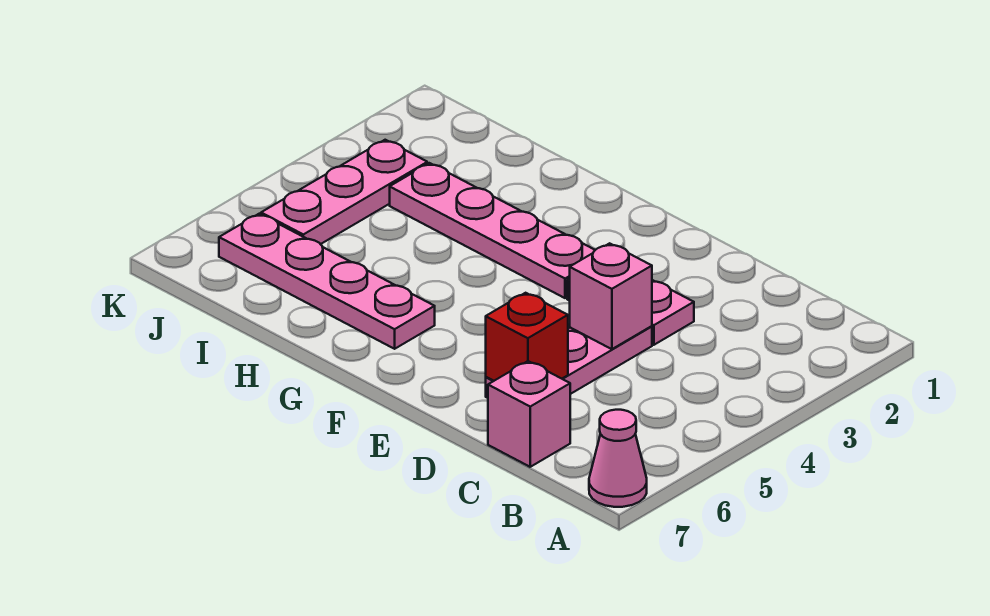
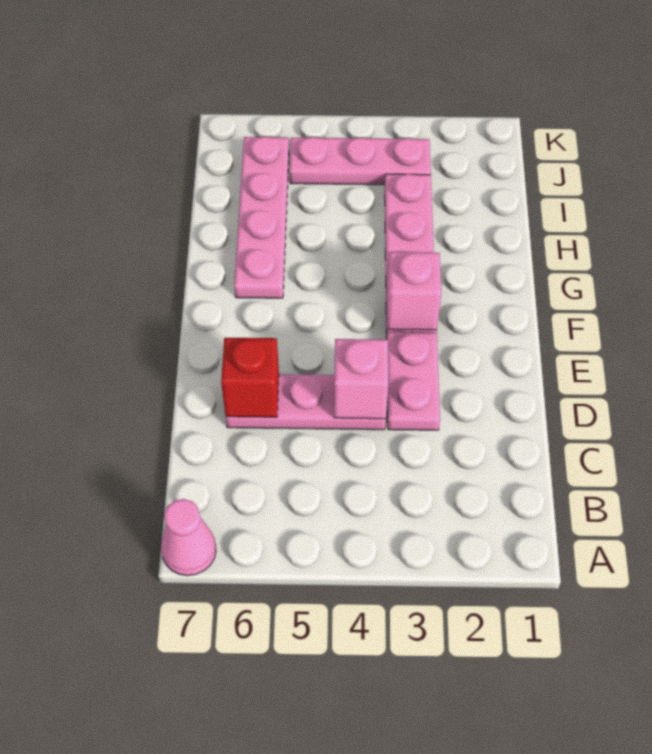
pink brick C7 level 1 -> pink brick F3 level 2

